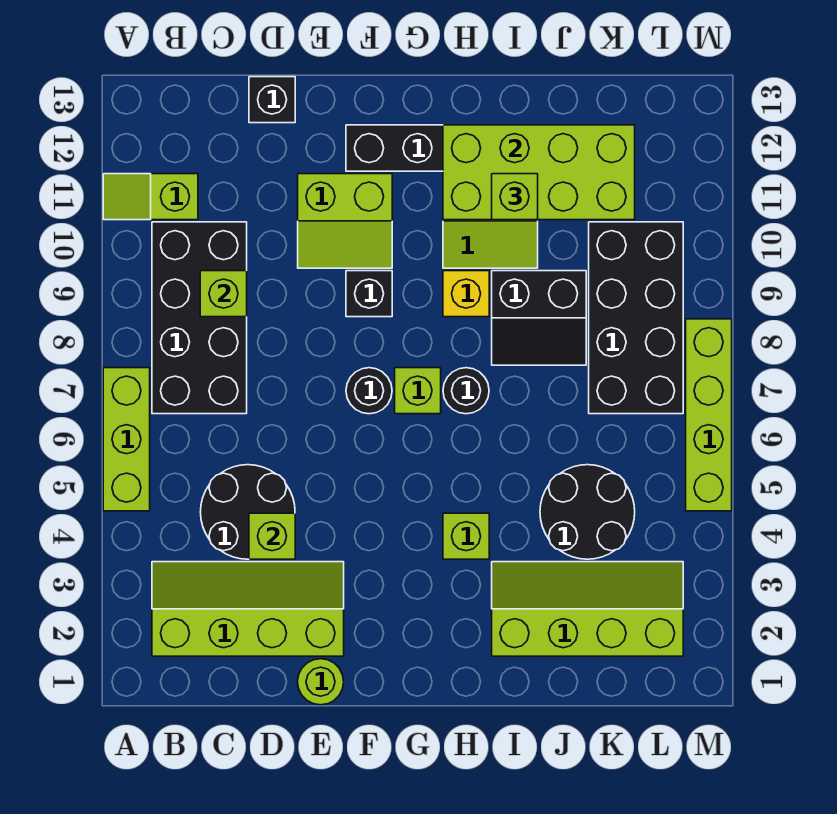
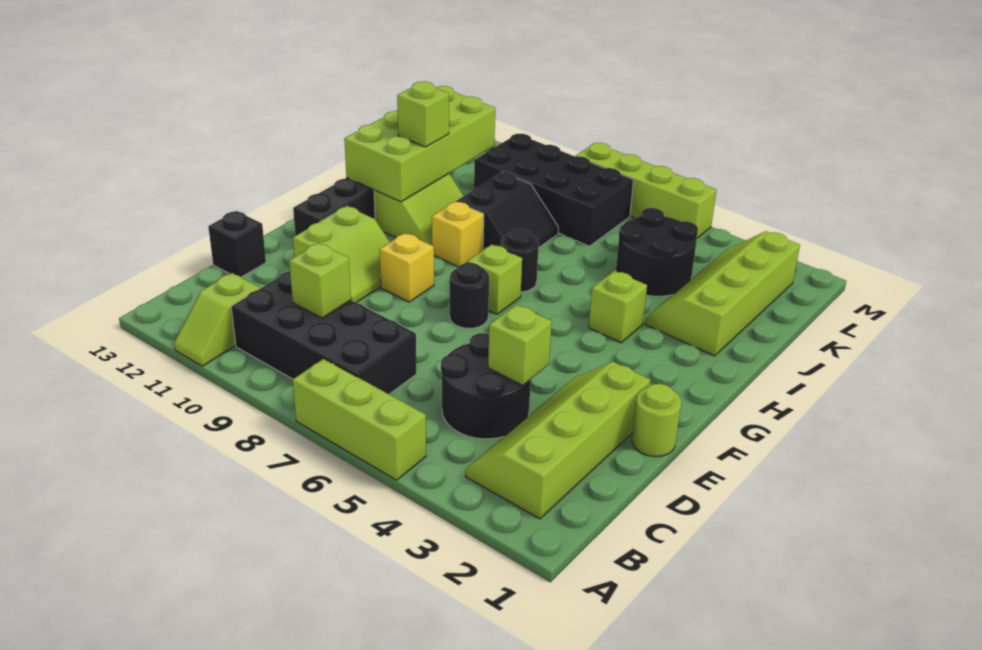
black brick F9 level 1 -> yellow brick F9 level 1

